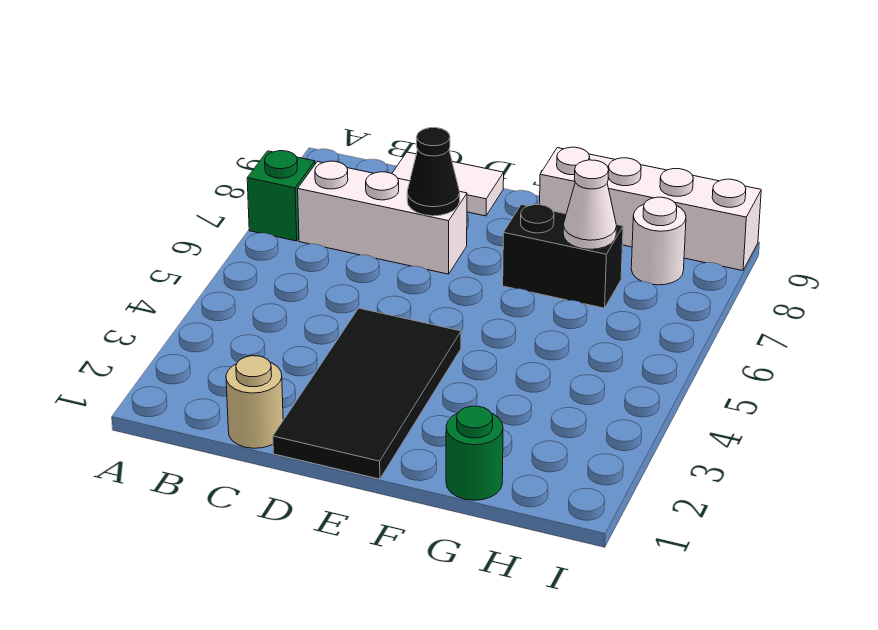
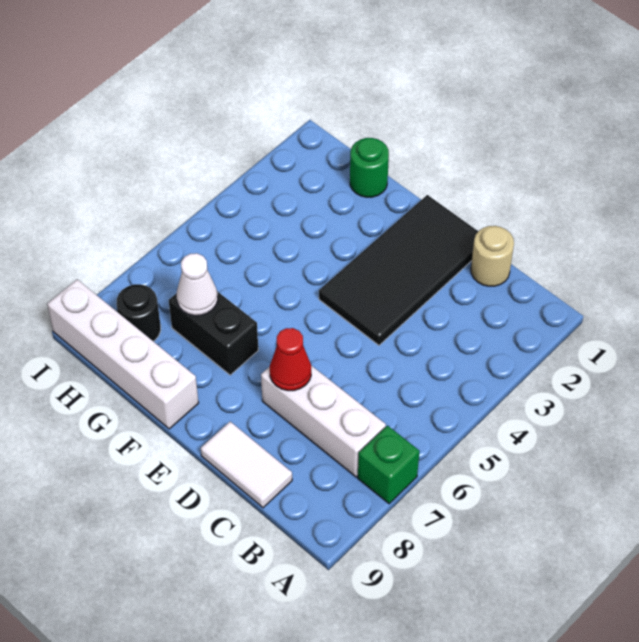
black cone D7 level 2 -> red cone D7 level 2
white round brick H8 level 1 -> black round brick H8 level 1

